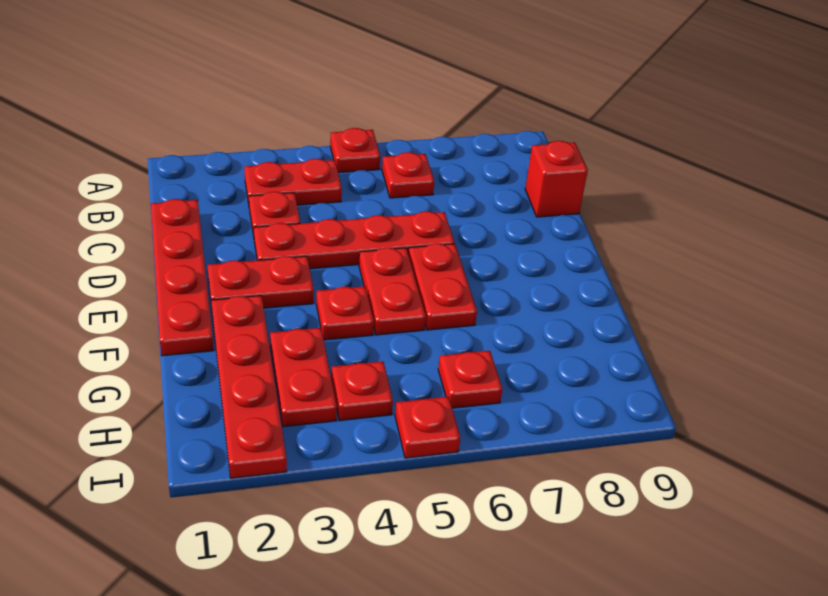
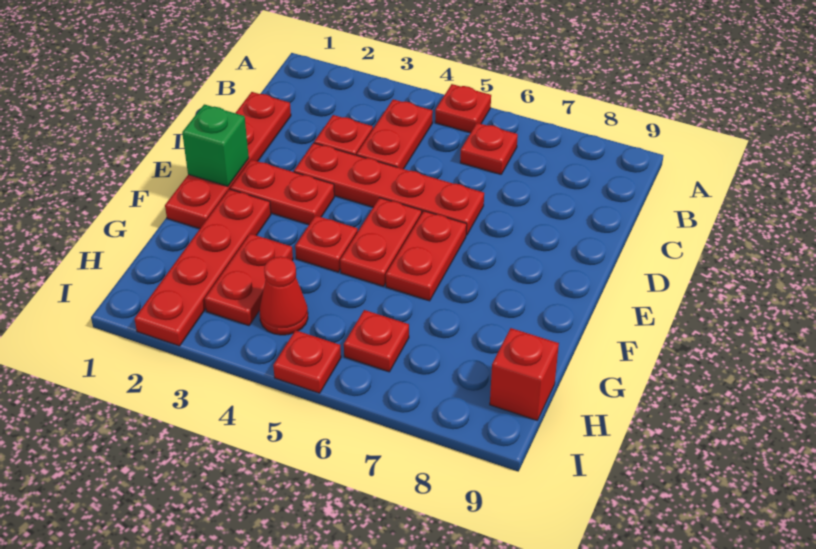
red plate B3:B4 level 1 -> red plate B4:C4 level 1
red brick C9 level 1 -> red brick H9 level 1
none -> green brick E1 level 2
red plate H4 level 1 -> red cone H4 level 1

